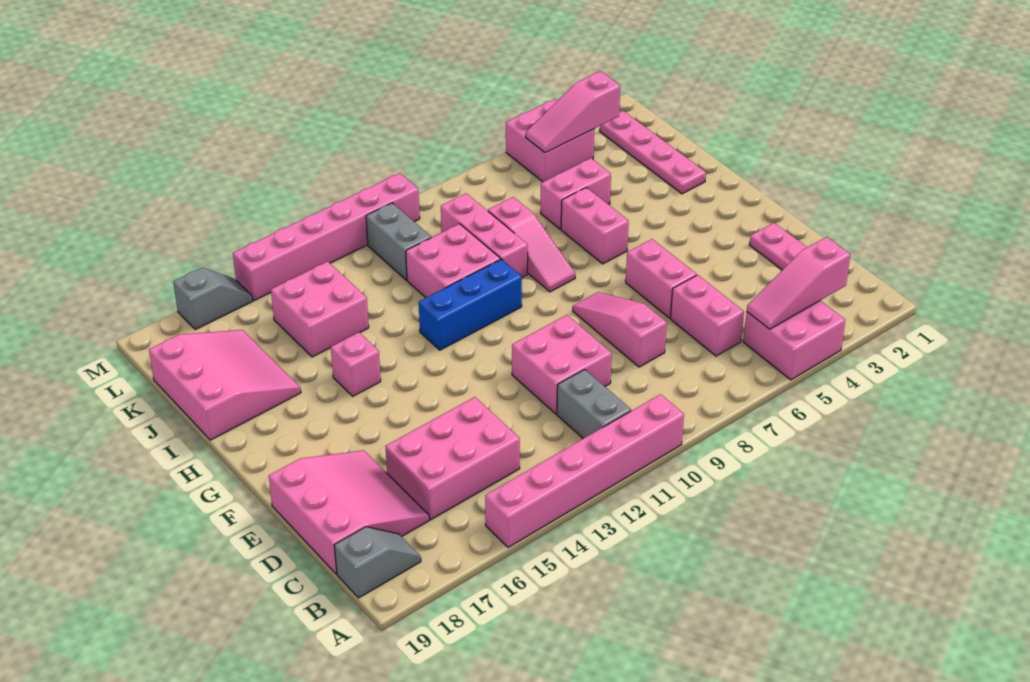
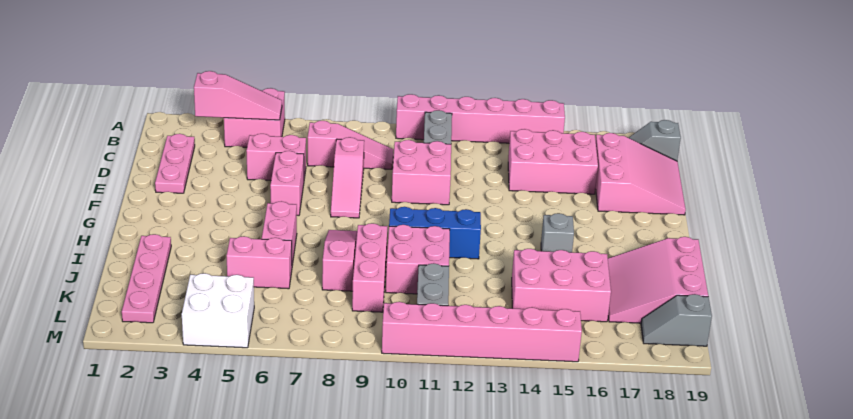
pink brick C6:D6 level 1 -> pink brick D5:D6 level 1
pink slope C17:E19 level 1 top 19 -> pink slope C17:E19 level 1 top 17
pink brick H15 level 1 -> grey brick H15 level 1
pink brick J14:K15 level 1 -> pink brick J14:K16 level 1
pink slope L3:L5 level 2 top 3 -> pink slope C7:C9 level 1 top 7
pink brick L4:M5 level 1 -> white brick L4:M5 level 1
grey slope M16:M17 level 1 top 17 -> grey slope L18:L19 level 1 top 19

